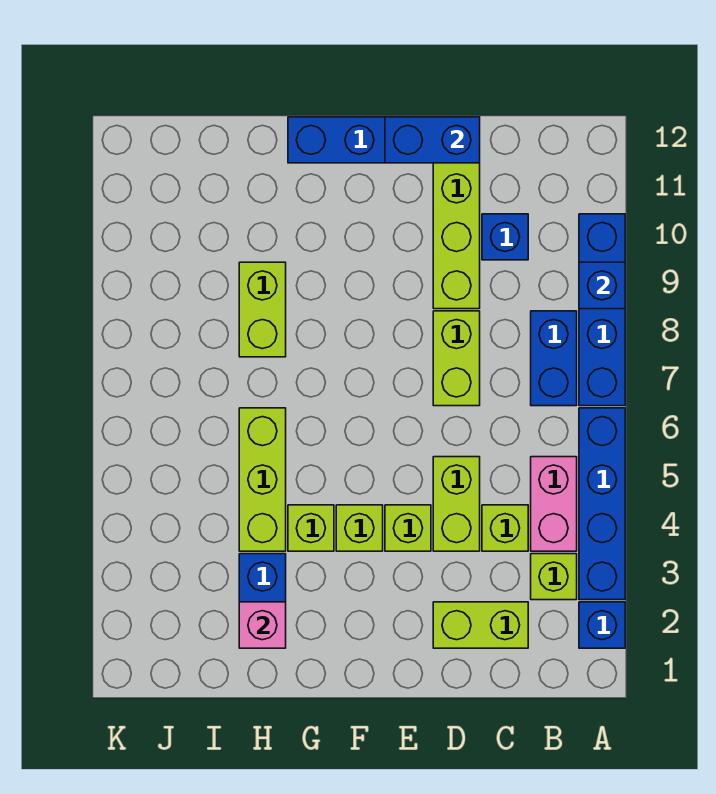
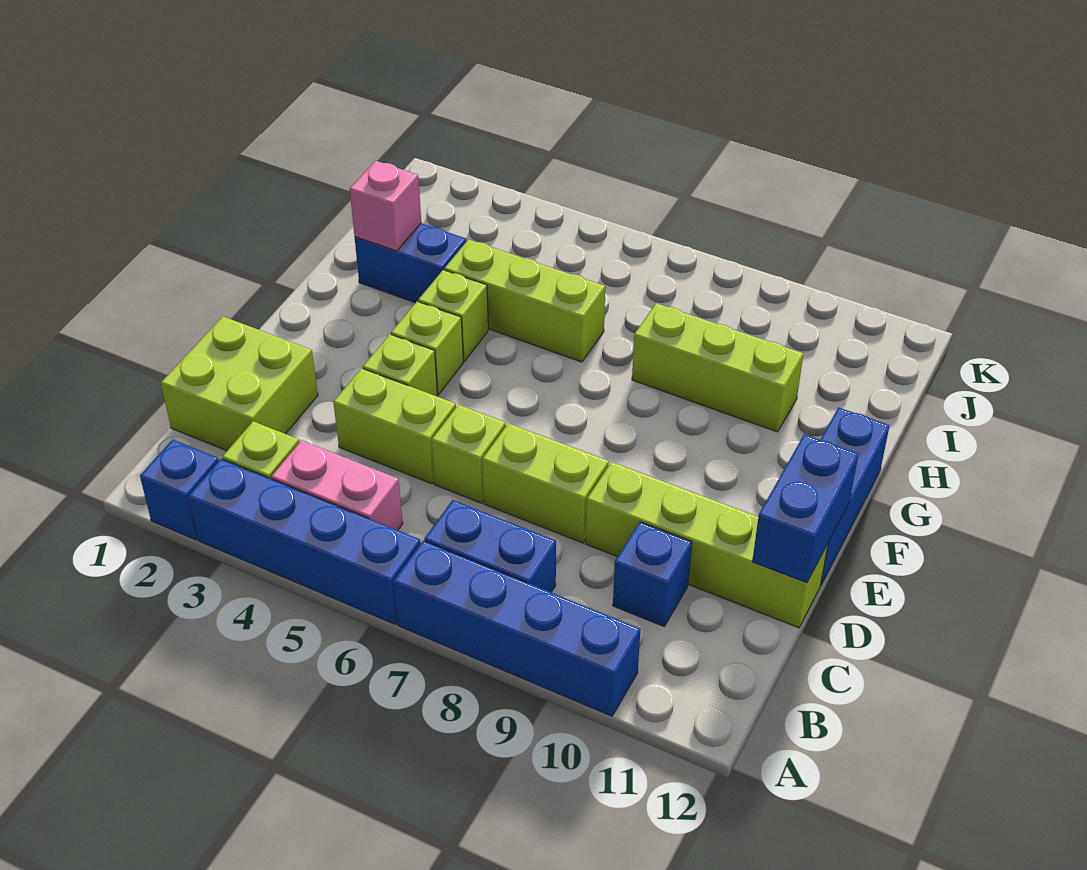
blue brick A9 level 2 -> none
lime brick C2:D2 level 1 -> lime brick C1:D2 level 1
lime brick C4 level 1 -> lime brick D6 level 1
lime brick H8:H9 level 1 -> lime brick H8:H10 level 1

